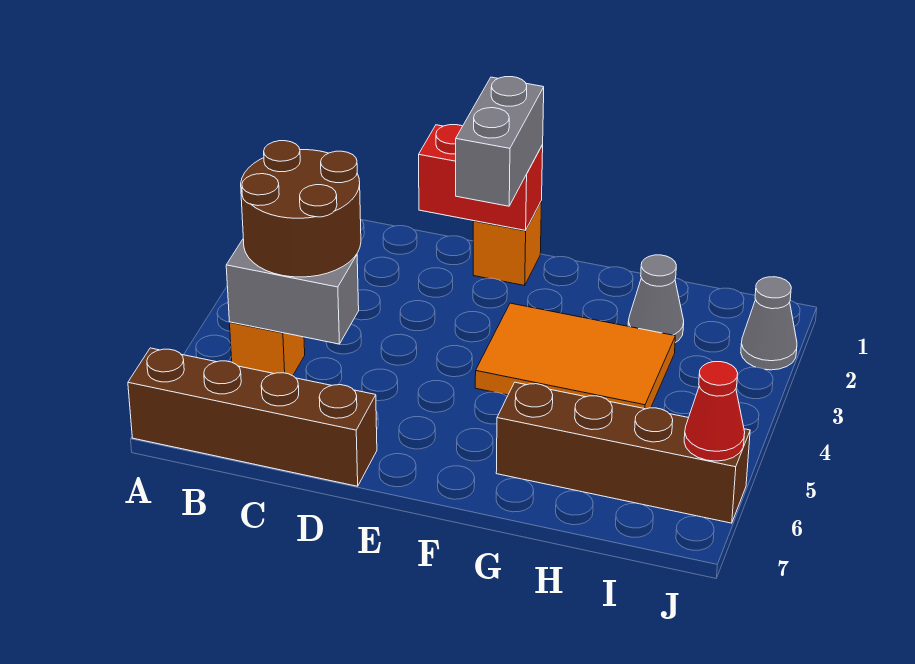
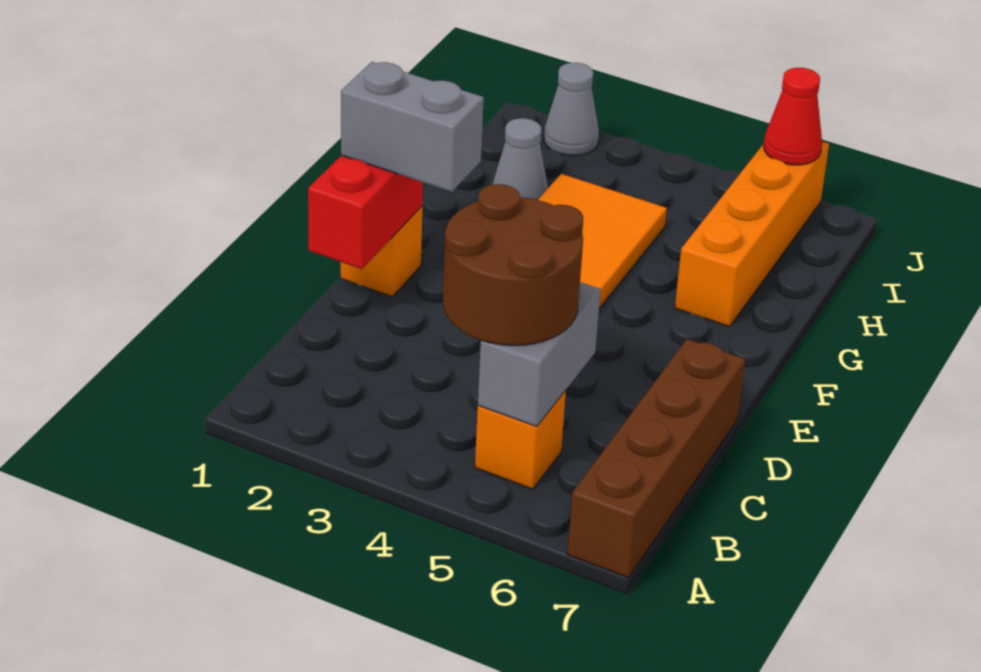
brown brick G6:J6 level 1 -> orange brick G6:J6 level 1

